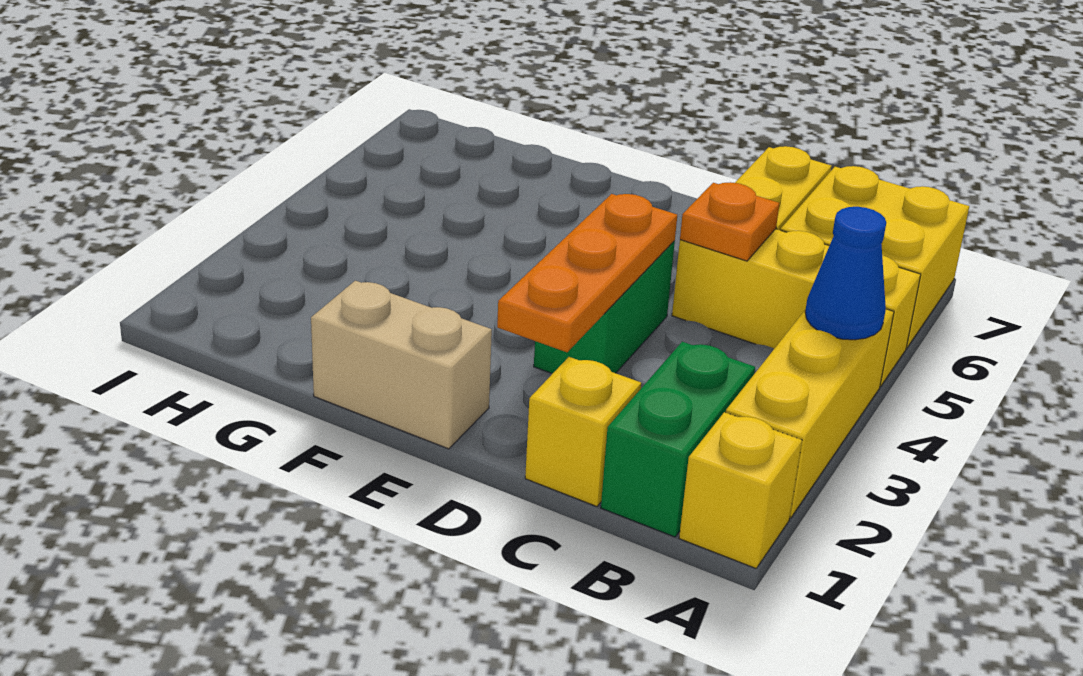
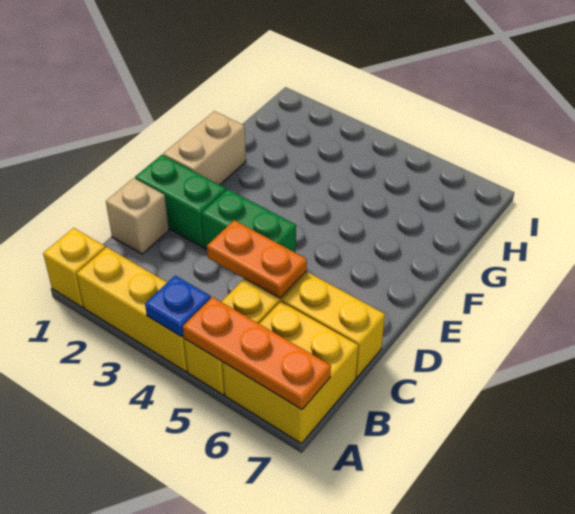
blue cone A4 level 2 -> blue plate A4 level 2
green brick B1:B2 level 1 -> green brick D1:D2 level 1
yellow brick C1 level 1 -> tan brick C1 level 1
orange plate C5 level 2 -> orange plate C4:C5 level 2
orange plate D2:D4 level 2 -> orange plate A5:A7 level 2

